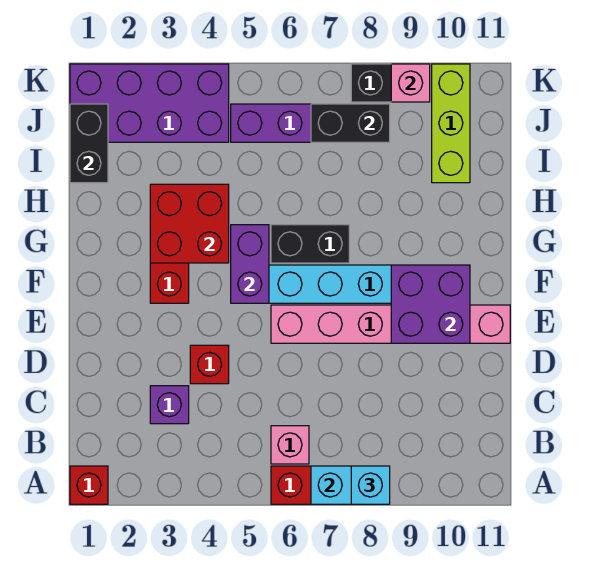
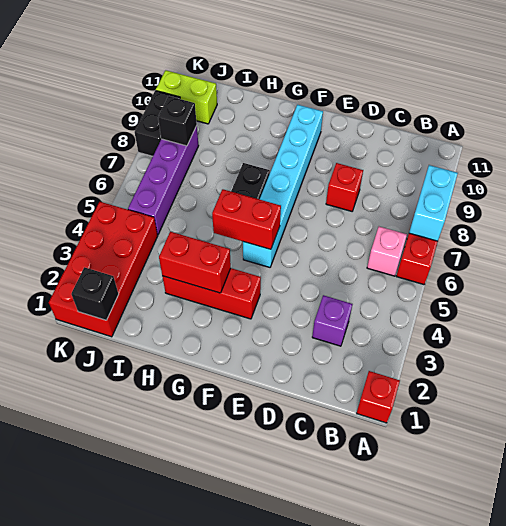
cyan brick A8 level 3 -> none
red brick D4 level 1 -> red brick D8 level 1
pink brick E6:E11 level 1 -> none
purple brick E9:F10 level 2 -> none
purple brick F5:G5 level 2 -> red brick F5:G5 level 2
red brick G3:H4 level 2 -> red brick G3:H3 level 2
black brick I1:J1 level 2 -> black brick J1 level 2
lime brick I10:K10 level 1 -> lime brick J10:K10 level 1
purple brick J1:K4 level 1 -> red brick J1:K4 level 1
black brick J7:J8 level 2 -> black brick J8 level 2
pink brick K9 level 2 -> none

